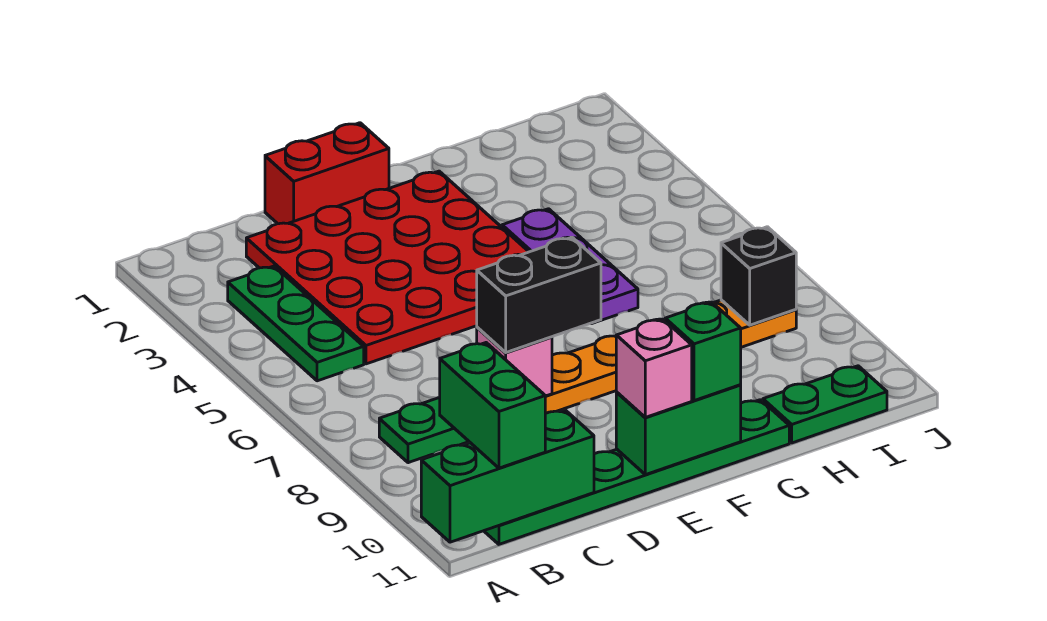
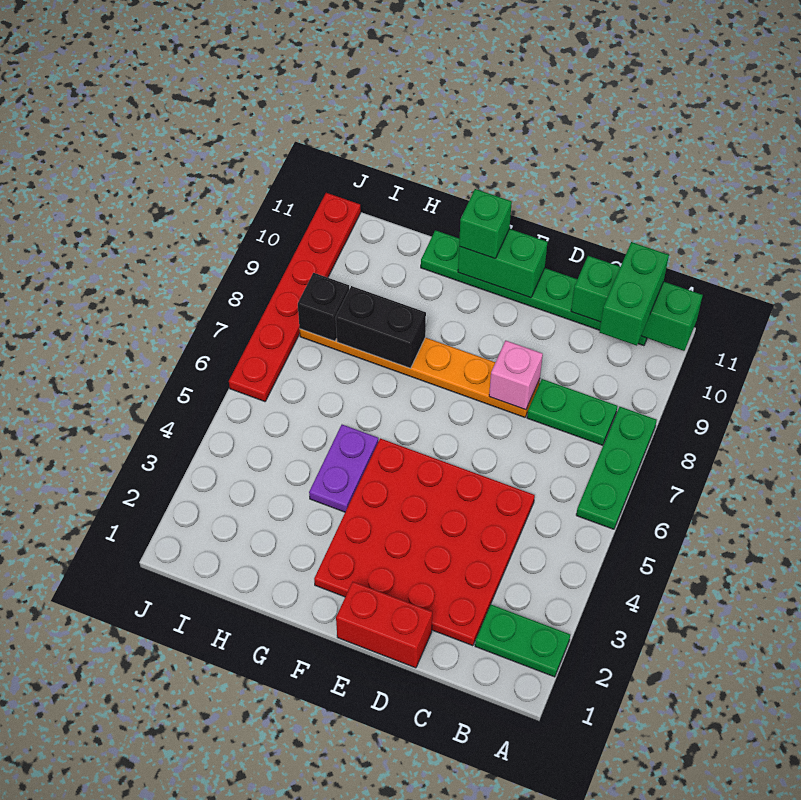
green plate B3:B5 level 1 -> green plate A6:A8 level 1
black brick D8:E8 level 3 -> black brick G8:H8 level 2
pink brick E11 level 3 -> none
purple plate G4:G6 level 1 -> purple plate G4:G5 level 1
green plate H11:I11 level 1 -> green plate A2:B2 level 1
none -> red plate J6:J11 level 1

